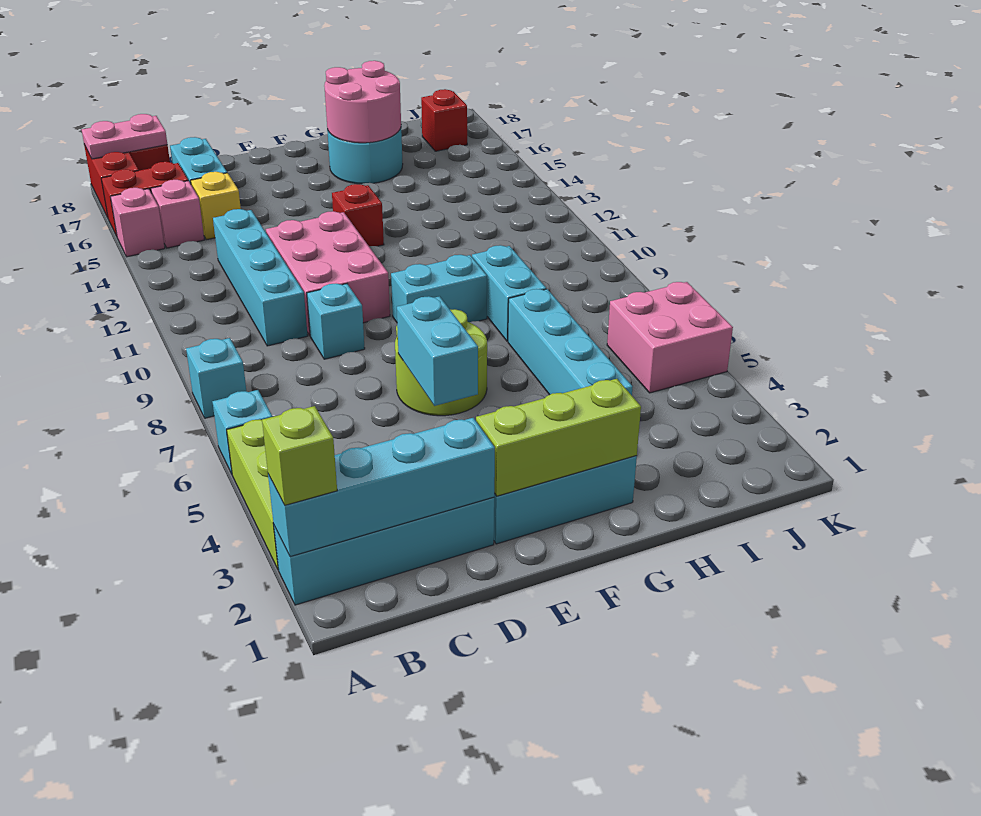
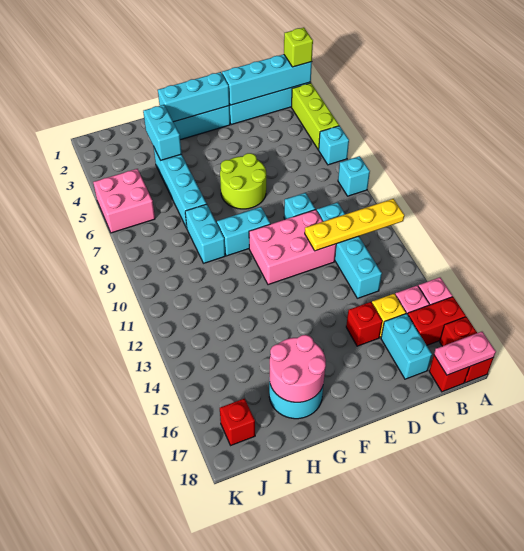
none -> yellow plate A11:D11 level 2
pink brick D10:E12 level 1 -> pink brick D10:F11 level 1
lime brick E2:G2 level 2 -> cyan brick E2:G2 level 2
cyan brick E5:E6 level 2 -> cyan brick H3:H4 level 2
red brick F13 level 1 -> red brick D15 level 1

